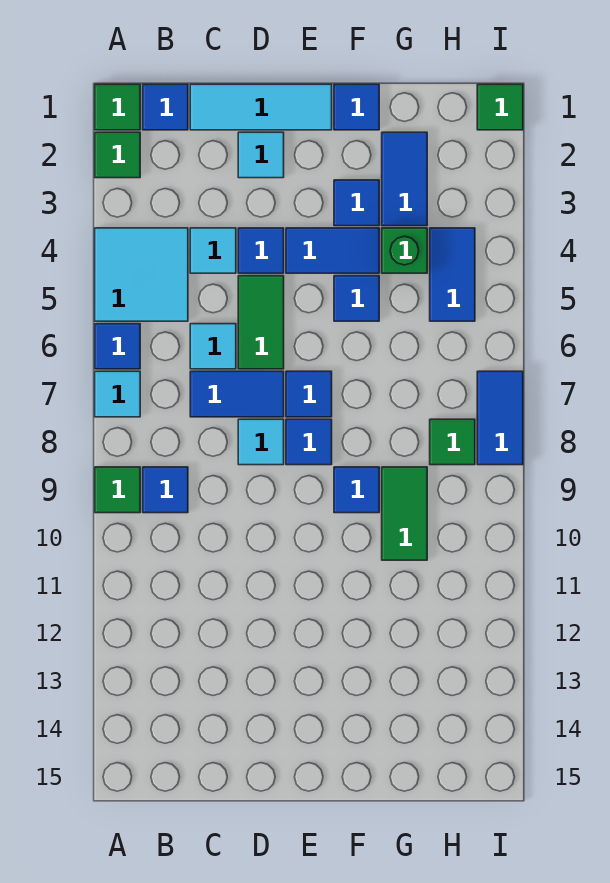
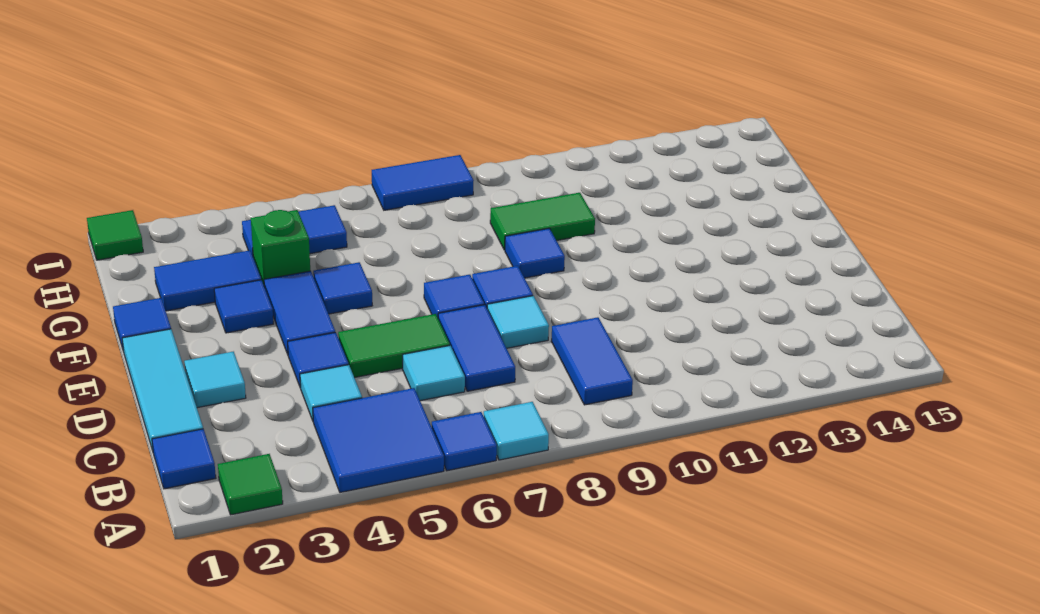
green tile A1 level 1 -> none
cyan tile A4:B5 level 1 -> blue tile A4:B5 level 1
green tile A9 level 1 -> none
blue tile B9 level 1 -> blue tile B9:C9 level 1
green tile H8 level 1 -> none

